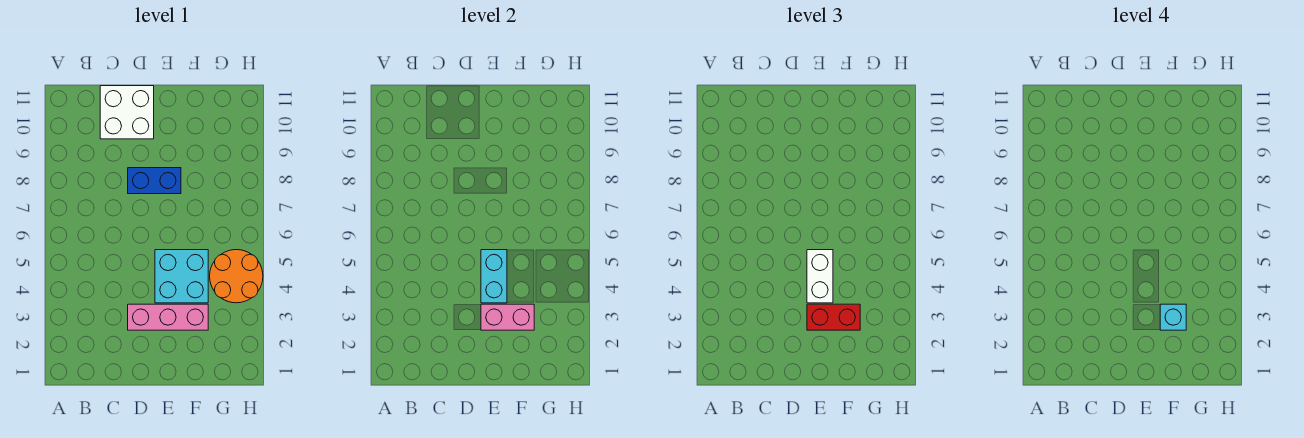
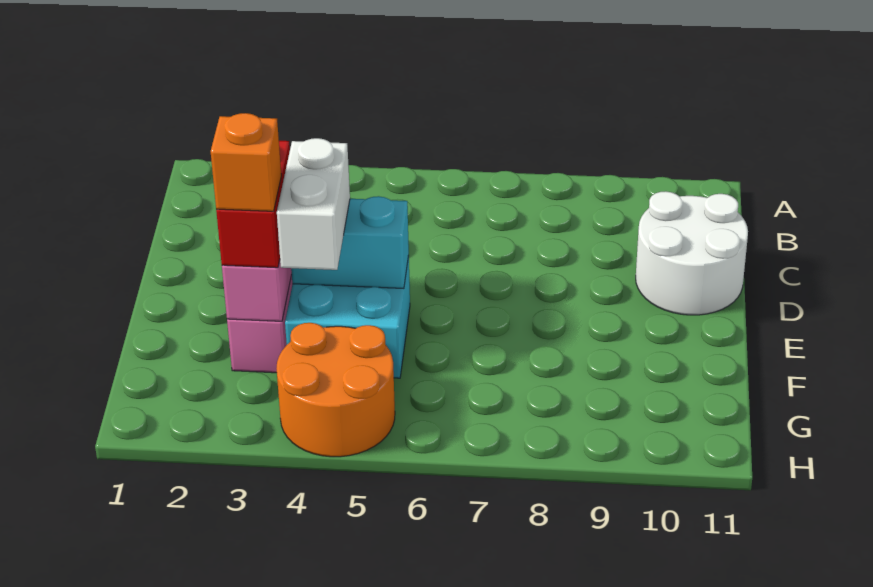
white brick C10:D11 level 1 -> white round brick C10:D11 level 1
blue brick D8:E8 level 1 -> none
white brick E4:E5 level 3 -> white brick E4:F4 level 3
cyan brick F3 level 4 -> orange brick F3 level 4

